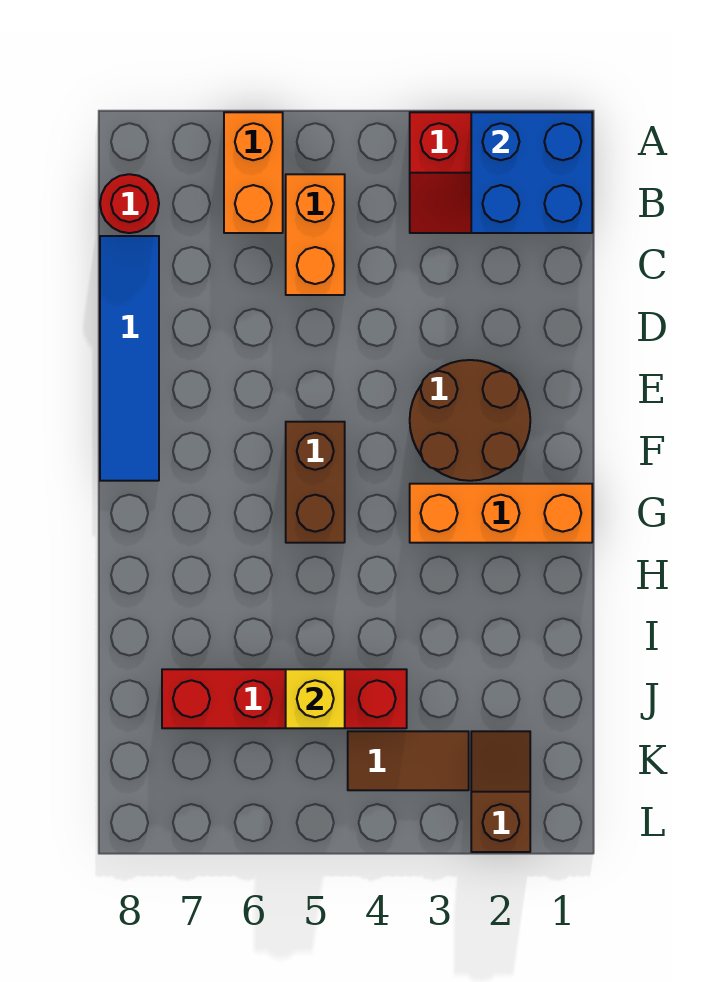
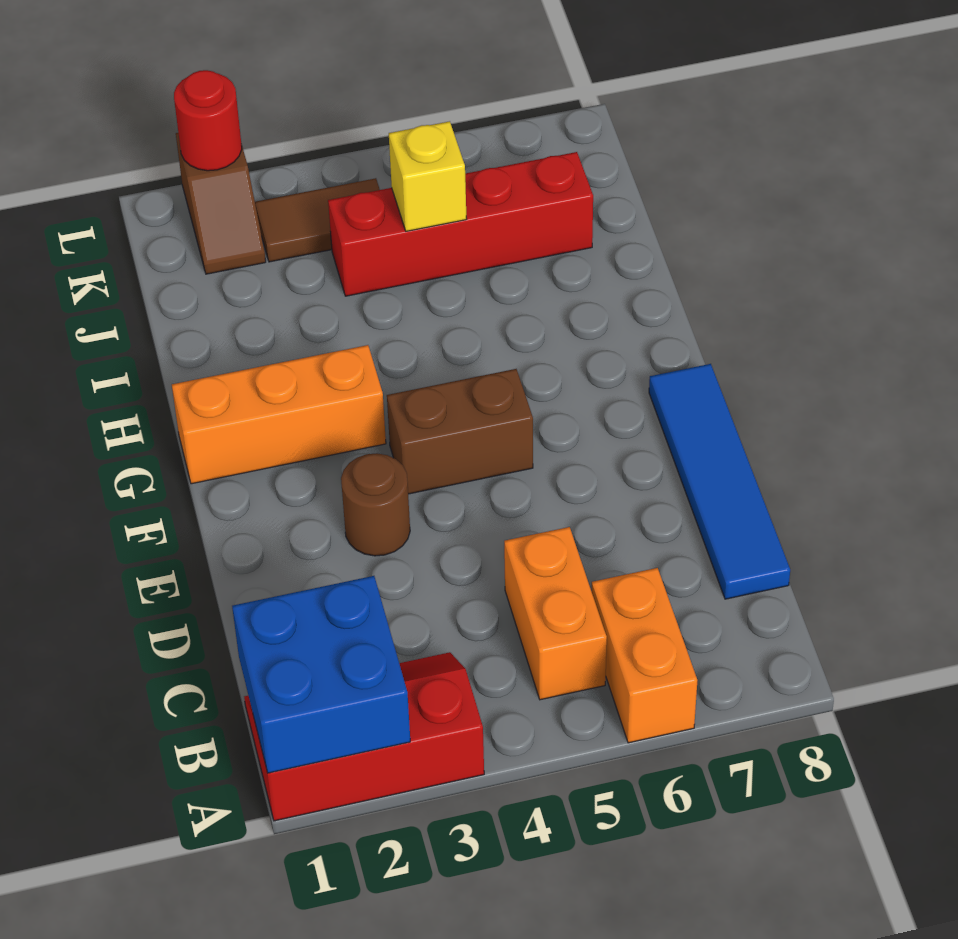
red round brick B8 level 1 -> red round brick L2 level 2
brown round brick E2:F3 level 1 -> brown round brick E3 level 1
brown brick F5:G5 level 1 -> brown brick F4:F5 level 1

